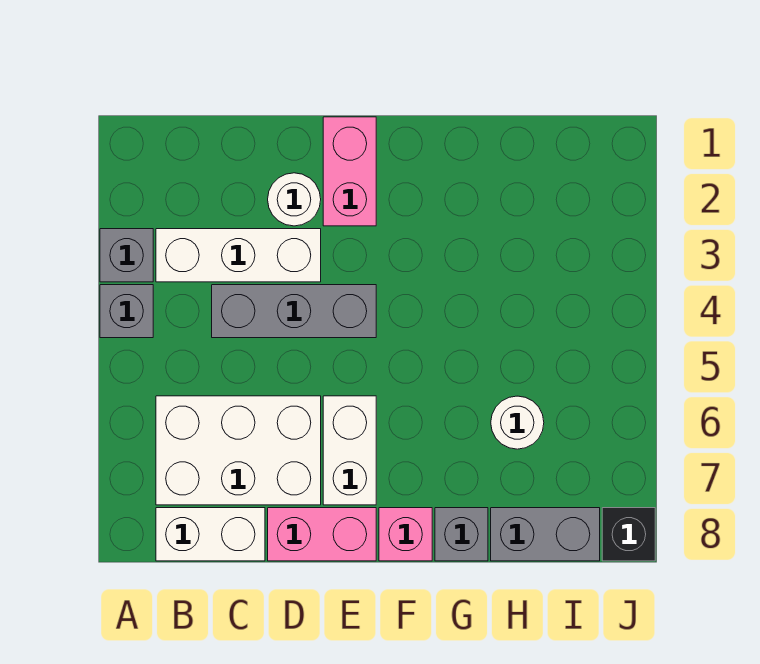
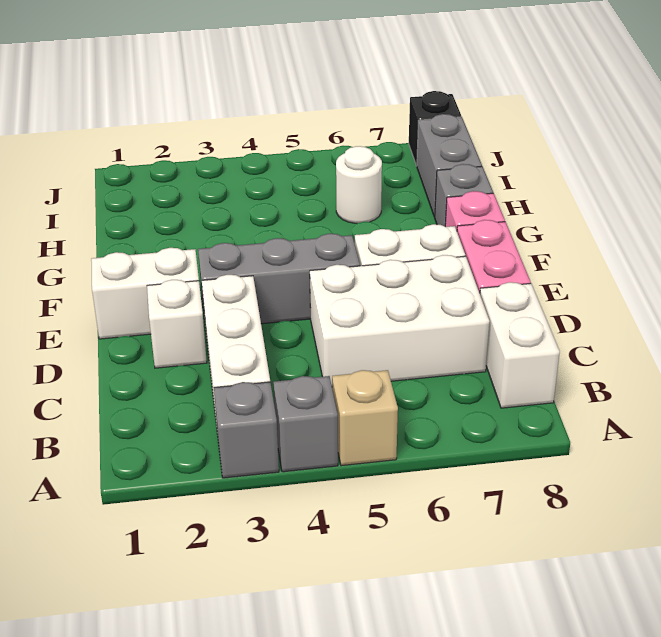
none -> tan brick A5 level 1
white brick B6:D7 level 1 -> white brick C5:D7 level 1
grey brick C4:E4 level 1 -> grey brick E3:E5 level 1
white round brick D2 level 1 -> white brick D2 level 1
pink brick E1:E2 level 1 -> white brick E1:E2 level 1

